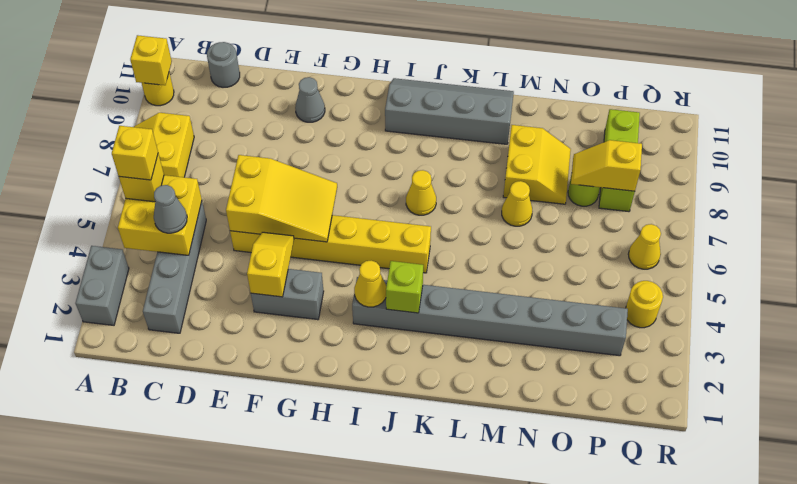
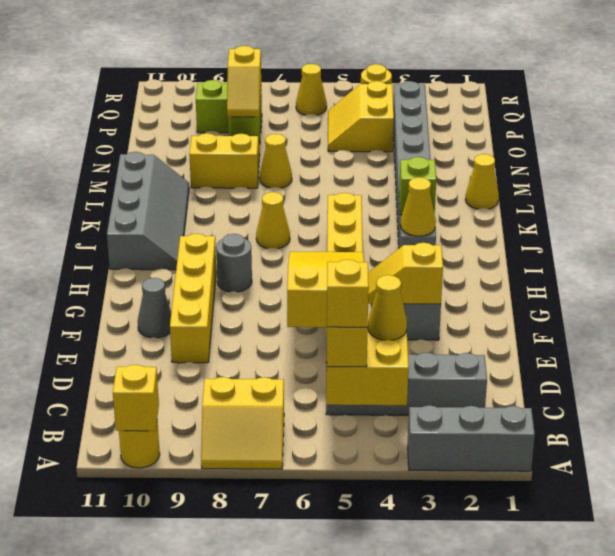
grey brick A2:A3 level 1 -> grey brick A1:A3 level 1
grey cone C4 level 3 -> yellow cone C4 level 3
grey round brick C11 level 1 -> grey round brick H8 level 1
none -> yellow brick E9:H9 level 1
grey slope I10:L11 level 1 top 10 -> grey slope I10:L11 level 1 top 11
none -> yellow cone L1 level 1
none -> yellow slope O4:P5 level 1 top 4
lime brick P8:P10 level 1 -> lime brick P8:P9 level 1

